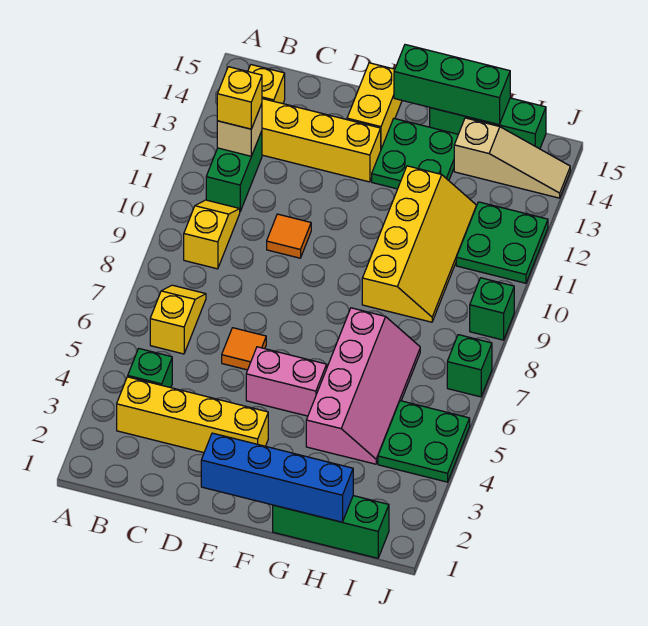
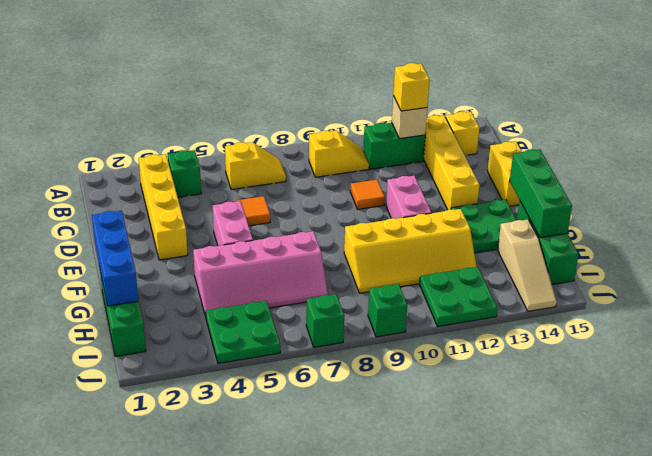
blue brick E1:H1 level 2 -> blue brick F1:H1 level 2
none -> pink brick E11:F11 level 1
yellow brick E14:E15 level 1 -> yellow brick D15:E15 level 1

